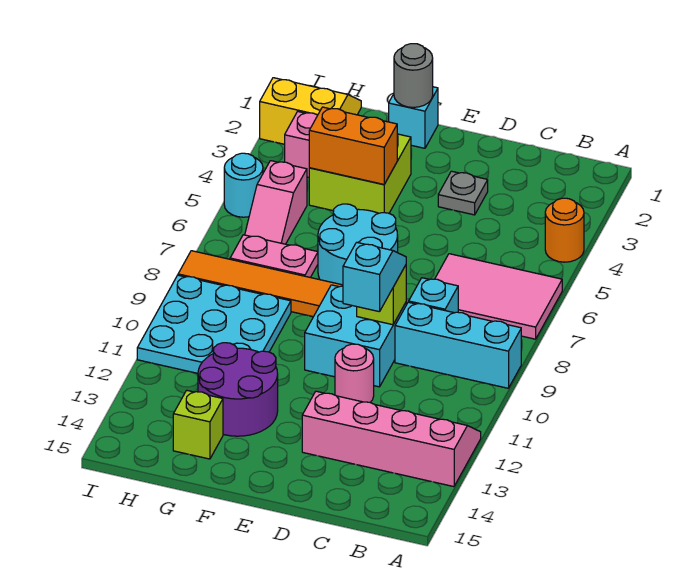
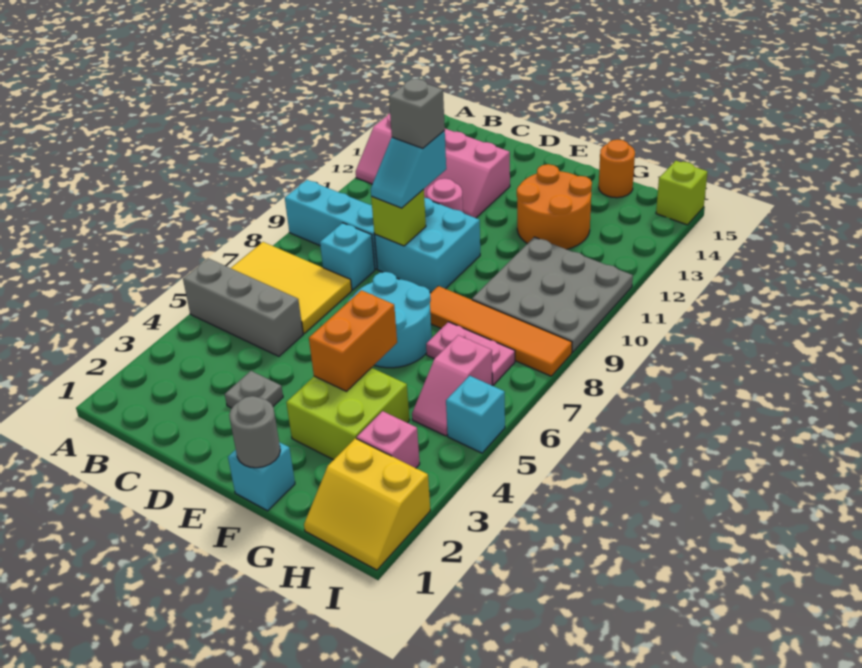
orange round brick A4 level 1 -> orange round brick G15 level 1
none -> grey brick A5:C5 level 1
pink tile A6:C7 level 1 -> yellow tile A6:C7 level 1
none -> grey brick D10 level 4
orange brick F4:G4 level 2 -> orange brick F4:F5 level 2
purple round brick F12:G13 level 1 -> orange round brick F12:G13 level 1
cyan plate G9:I11 level 1 -> grey plate G9:I11 level 1
lime brick G14 level 1 -> lime brick I15 level 1
pink slope H5:H6 level 1 top 5 -> pink slope H5:H6 level 1 top 6
cyan round brick I5 level 1 -> cyan brick I5 level 1

